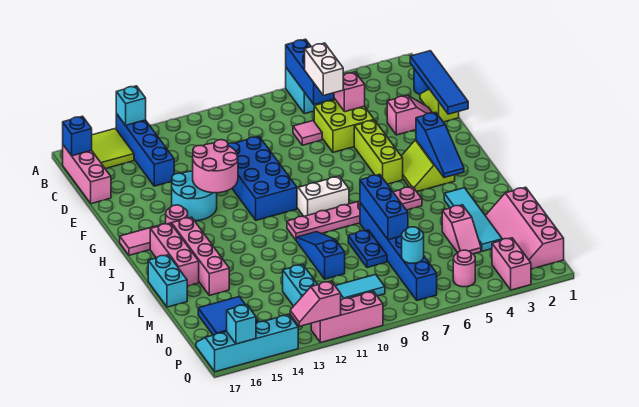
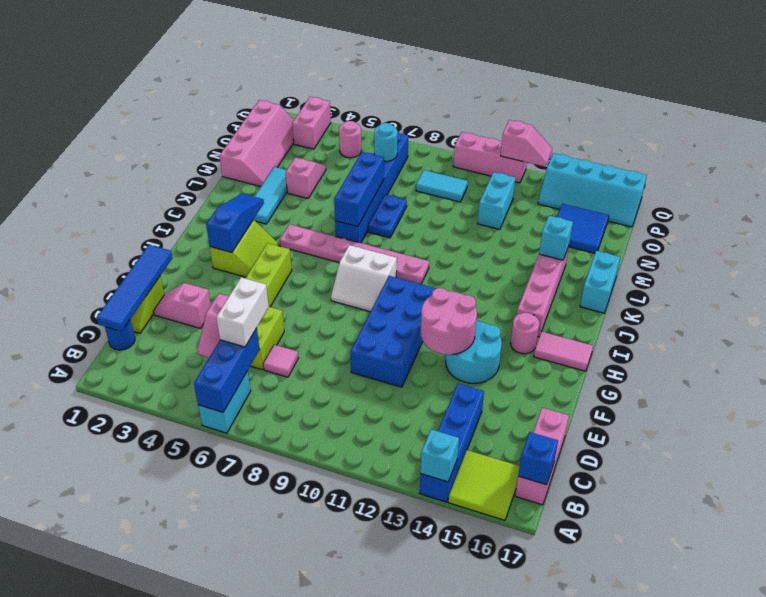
pink brick I16:K16 level 1 -> none
cyan tile K3:N3 level 1 -> cyan tile K3:M3 level 1
blue slope K10:M10 level 1 top M -> none
cyan brick Q16 level 2 -> cyan brick L15 level 2

